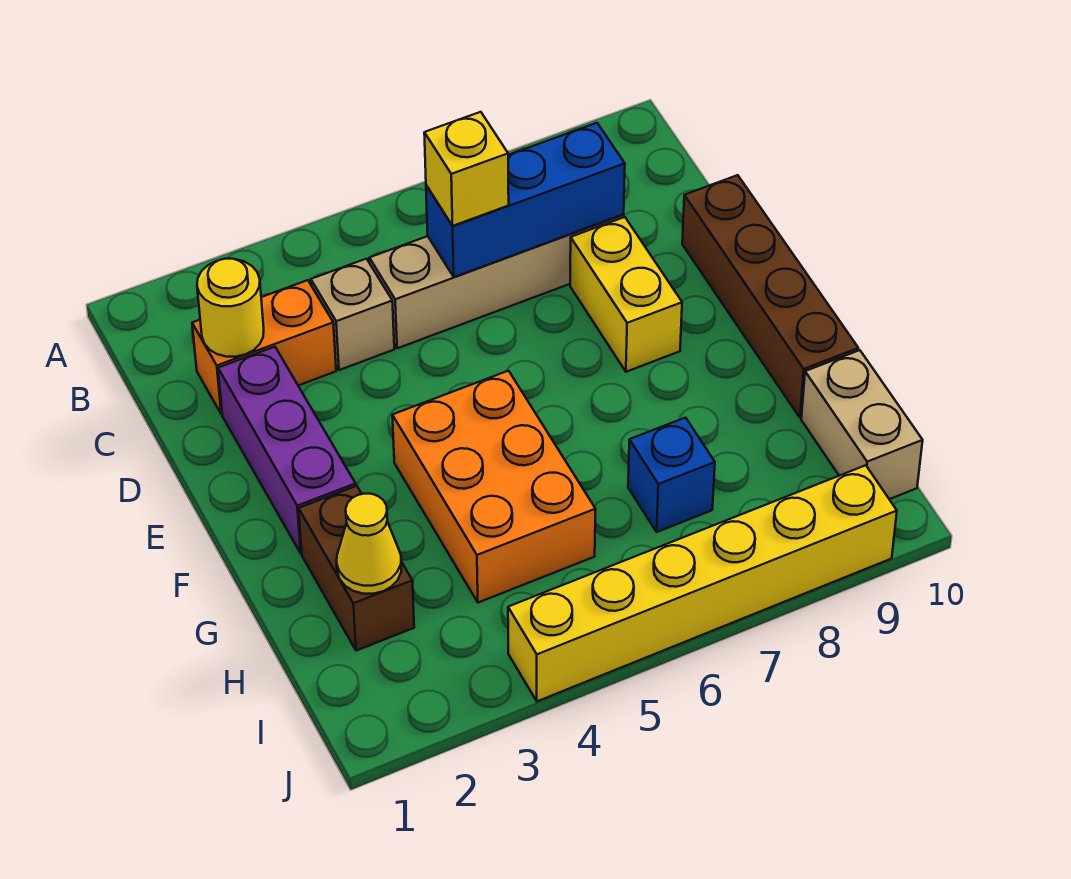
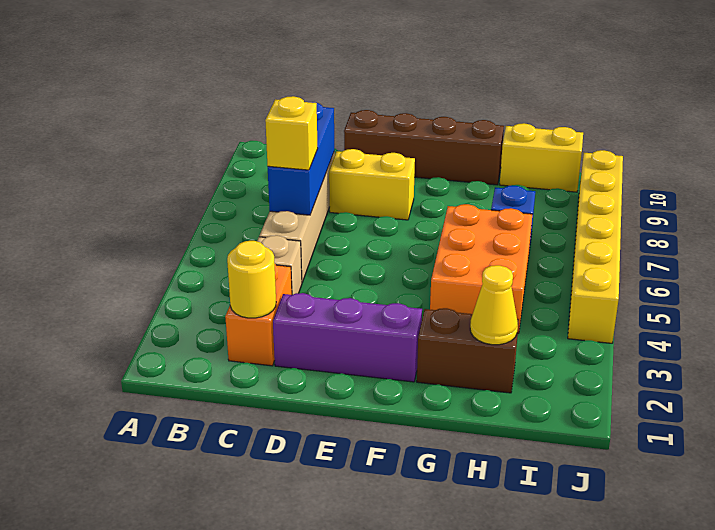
orange brick F4:H5 level 1 -> orange brick G4:H6 level 1
tan brick H10:I10 level 1 -> yellow brick H10:I10 level 1

